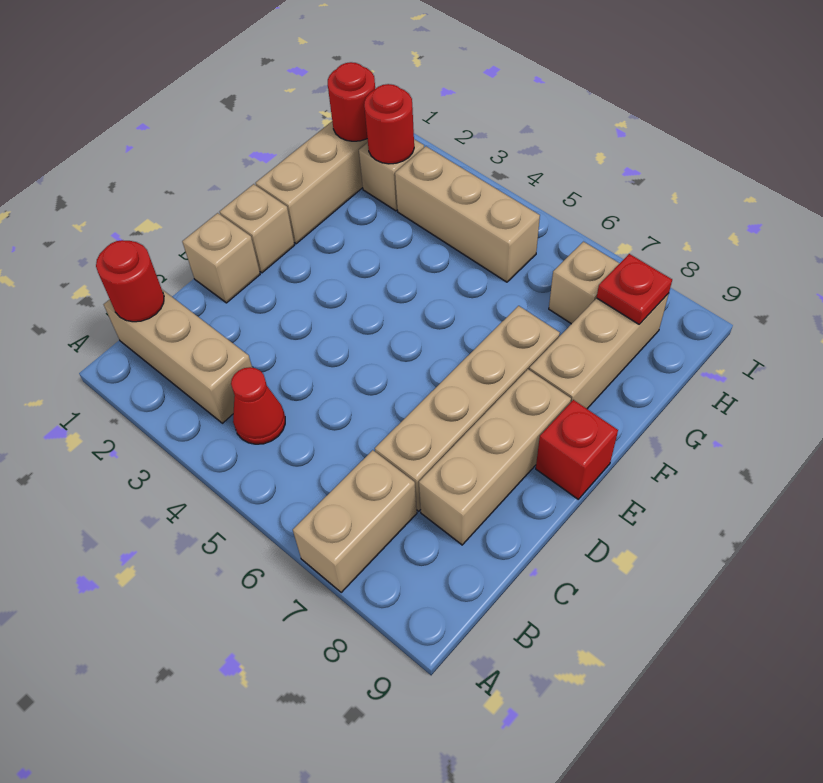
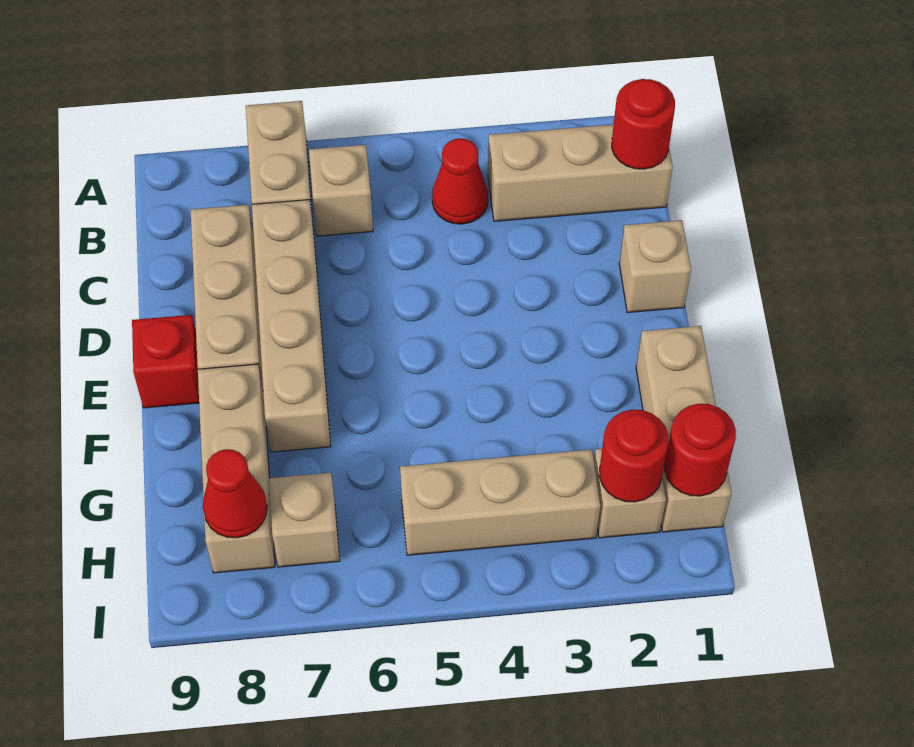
tan brick E1 level 1 -> tan brick B6 level 1
red plate H8 level 2 -> red cone H8 level 2

